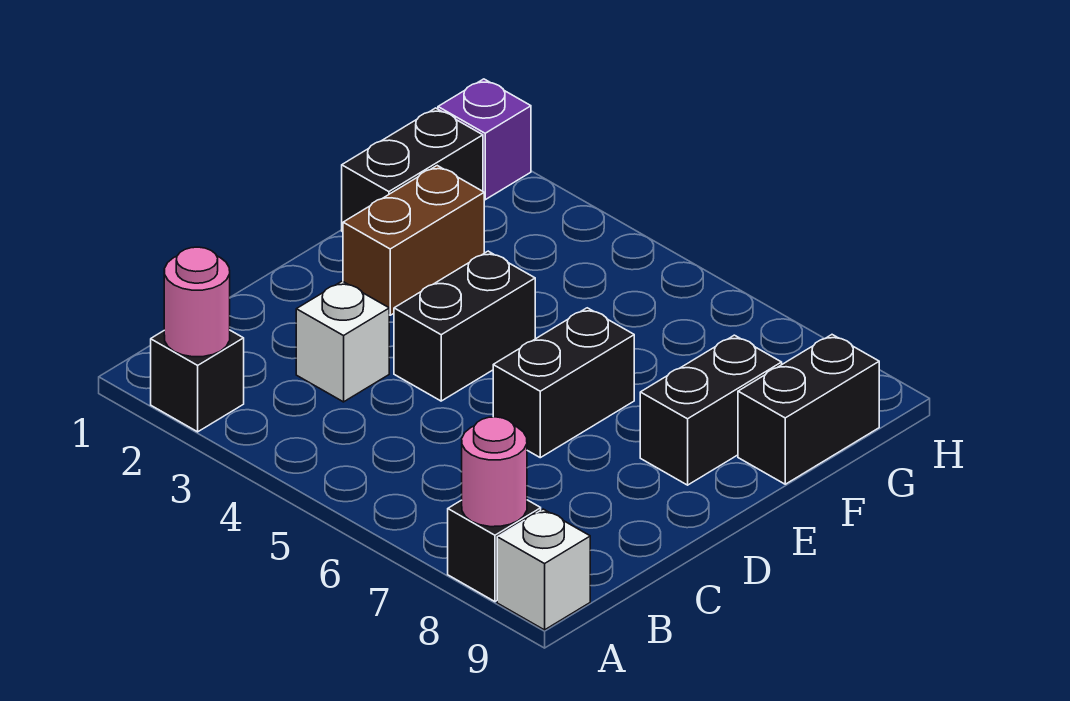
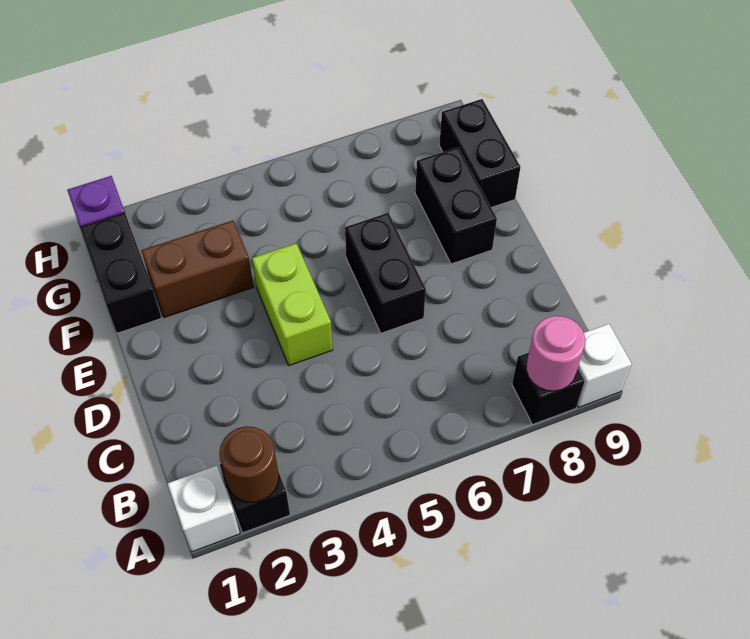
pink round brick A2 level 2 -> brown round brick A2 level 2
white brick C3 level 1 -> white brick A1 level 1
black brick D4:E4 level 1 -> lime brick D4:E4 level 1
brown brick E2:F2 level 1 -> brown brick F2:F3 level 1

